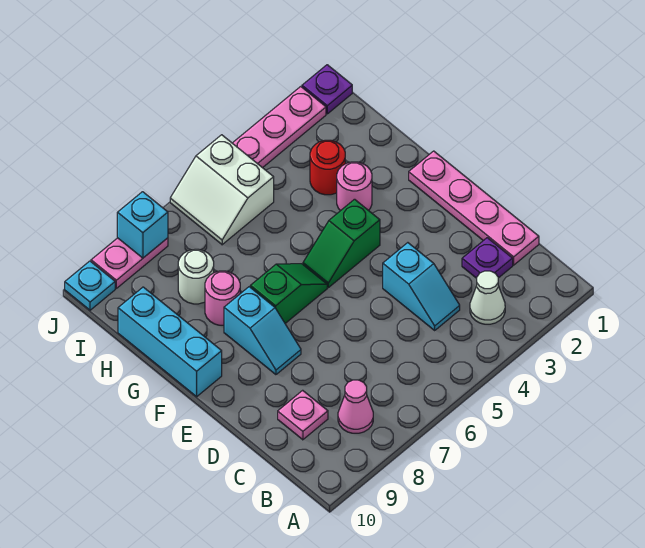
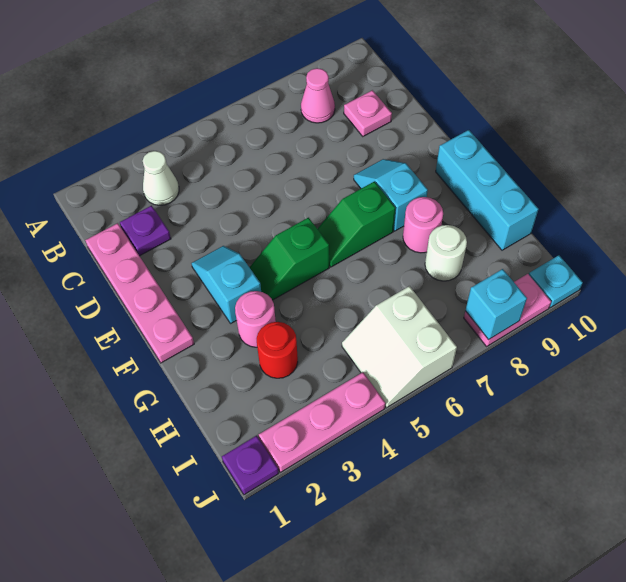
cyan slope C4:D4 level 1 top D -> cyan slope E3:F3 level 1 top F
green slope F4:F5 level 1 top 4 -> green slope F4:F5 level 1 top 5
white slope I5:J6 level 1 top 5 -> white slope I5:J6 level 1 top 6

